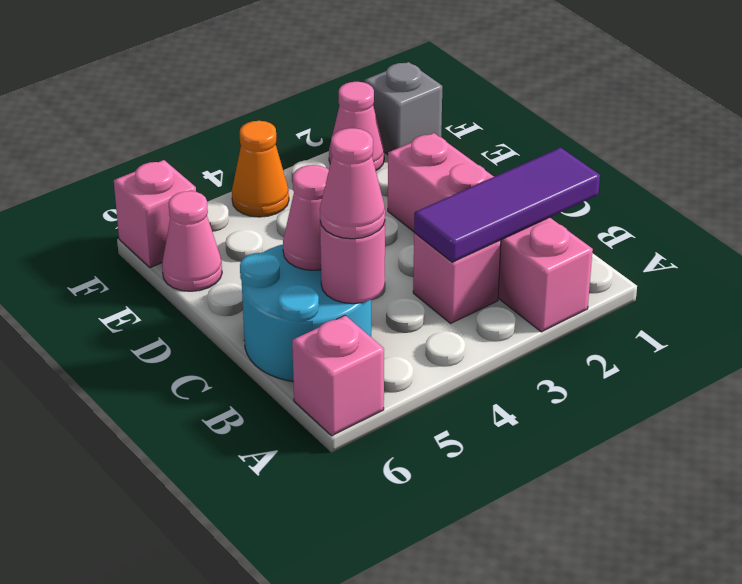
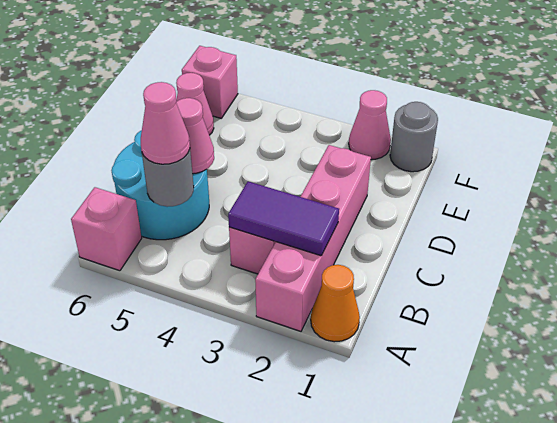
purple tile B1:B3 level 2 -> purple tile B2:B3 level 2
pink round brick B5 level 2 -> grey round brick B5 level 2
grey brick F1 level 1 -> grey round brick F1 level 1
orange cone F4 level 1 -> orange cone A1 level 1

